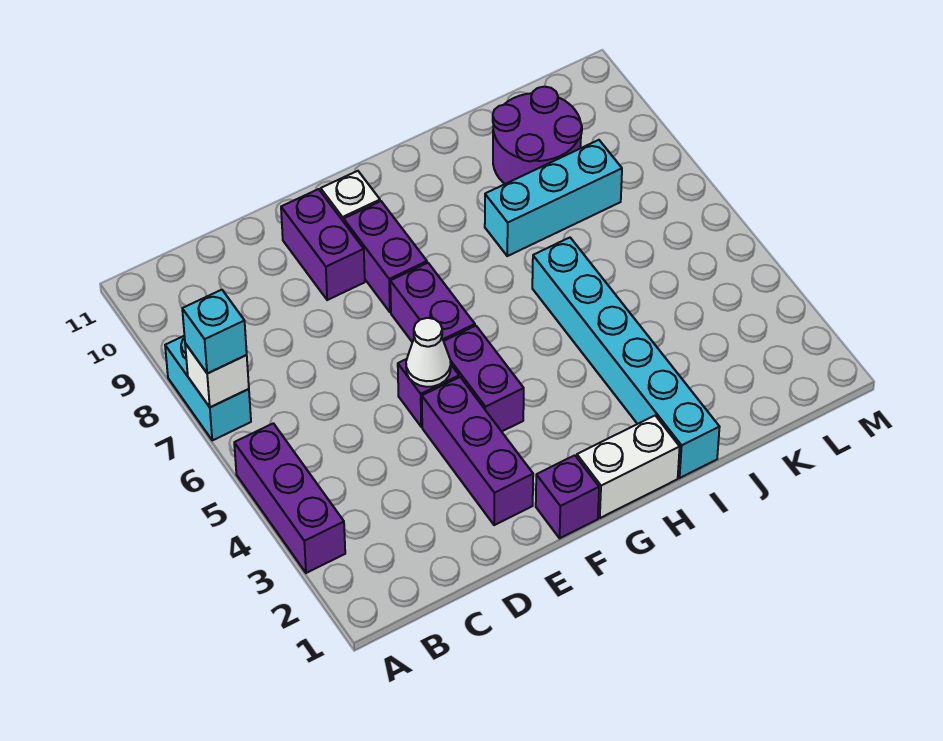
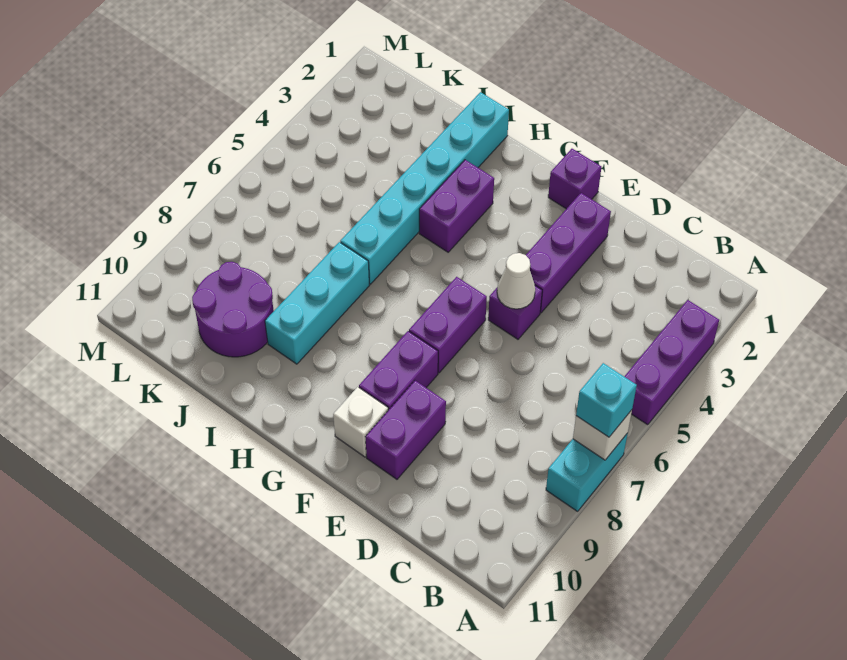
purple brick F4:F5 level 1 -> purple brick H3:H4 level 1
white brick G1:H1 level 1 -> none
cyan brick I8:K8 level 1 -> cyan brick I7:I9 level 1

